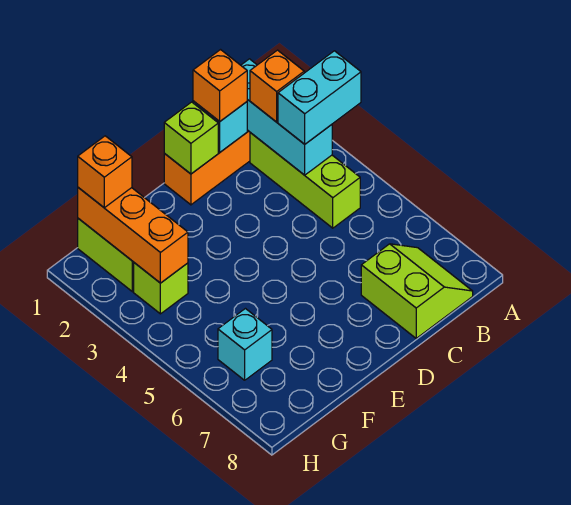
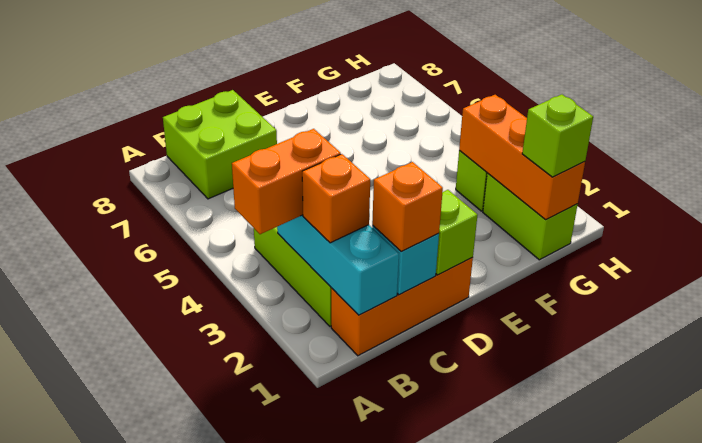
cyan brick A3:B3 level 3 -> orange brick A3:B3 level 3
lime slope B7:C8 level 1 top C -> lime brick B7:C8 level 1
orange brick G1 level 3 -> lime brick G1 level 3
cyan brick G6 level 1 -> none

